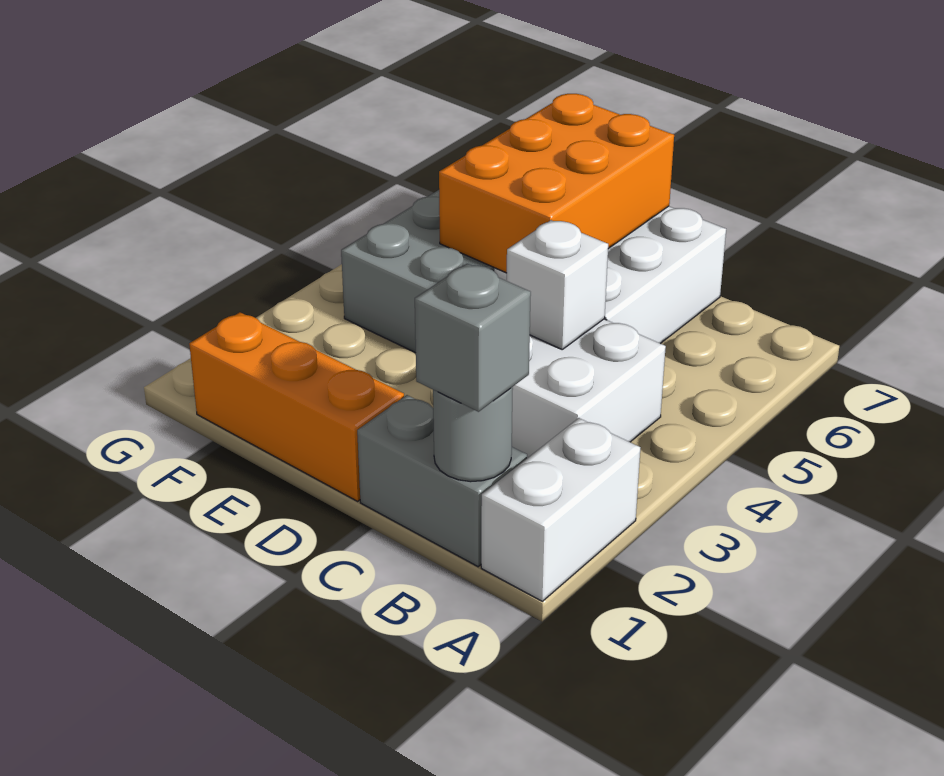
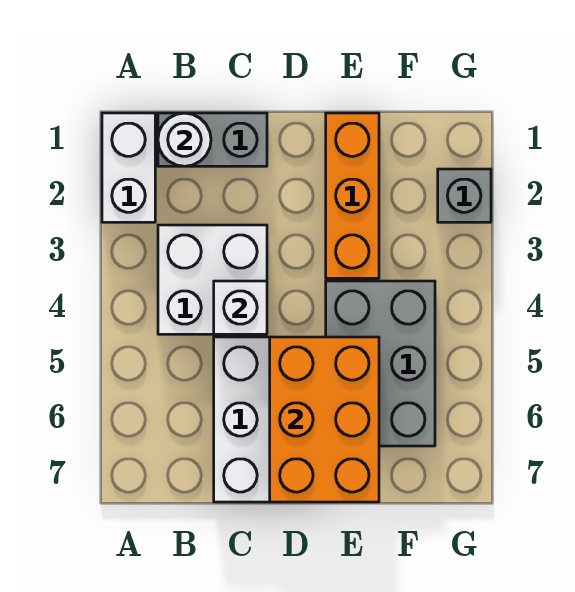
grey round brick B1 level 2 -> white round brick B1 level 2
grey brick B1 level 3 -> grey brick G2 level 1
orange brick D1:F1 level 1 -> orange brick E1:E3 level 1

